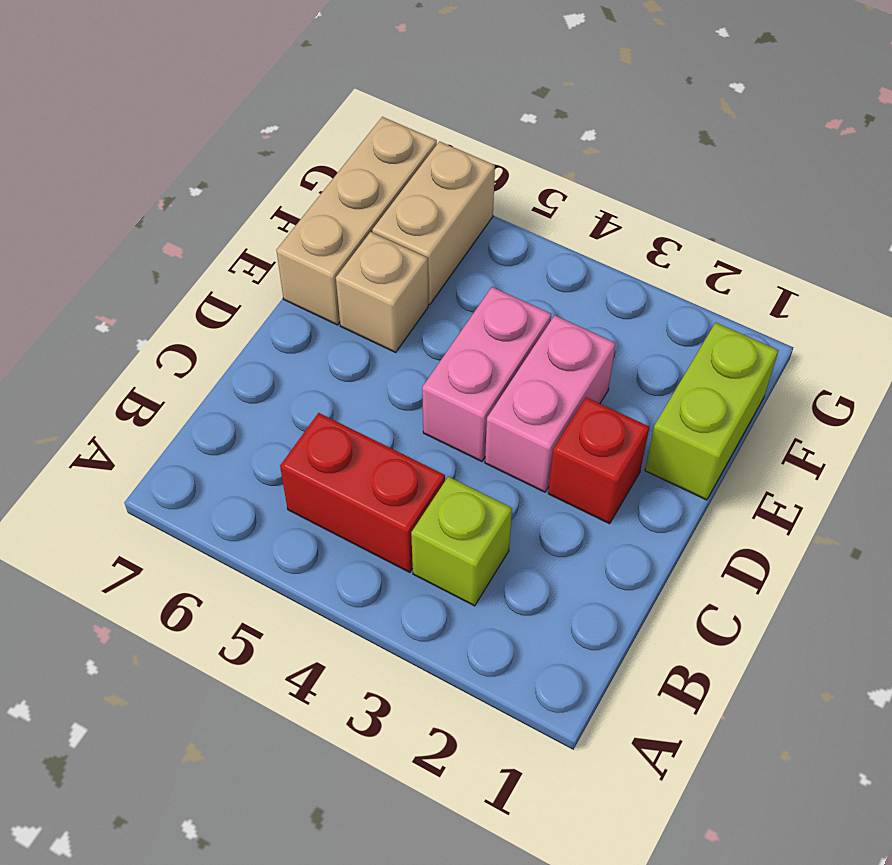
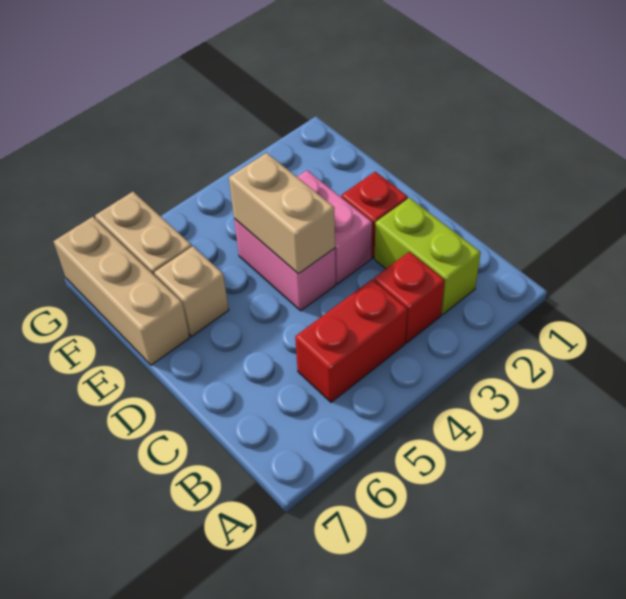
lime brick B3 level 1 -> red brick B3 level 1
none -> tan brick D4:E4 level 2
lime brick E1:F1 level 1 -> lime brick B2:C2 level 1

